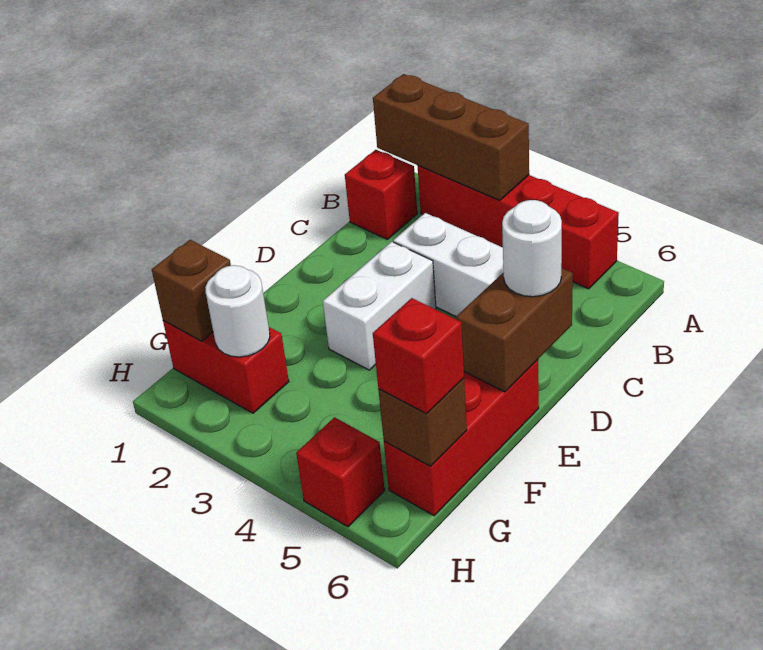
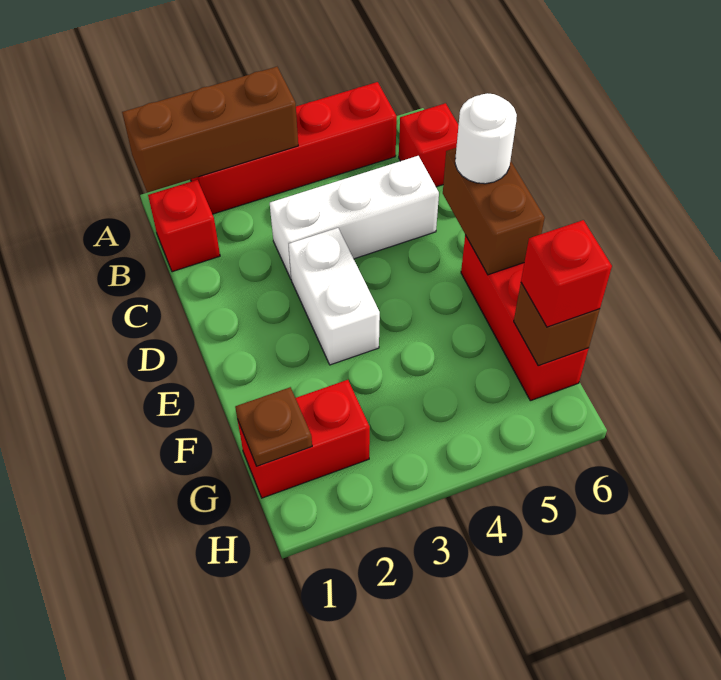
brown brick G1 level 2 -> brown plate G1 level 2
white round brick G2 level 2 -> none
red brick H5 level 1 -> red brick B6 level 1

